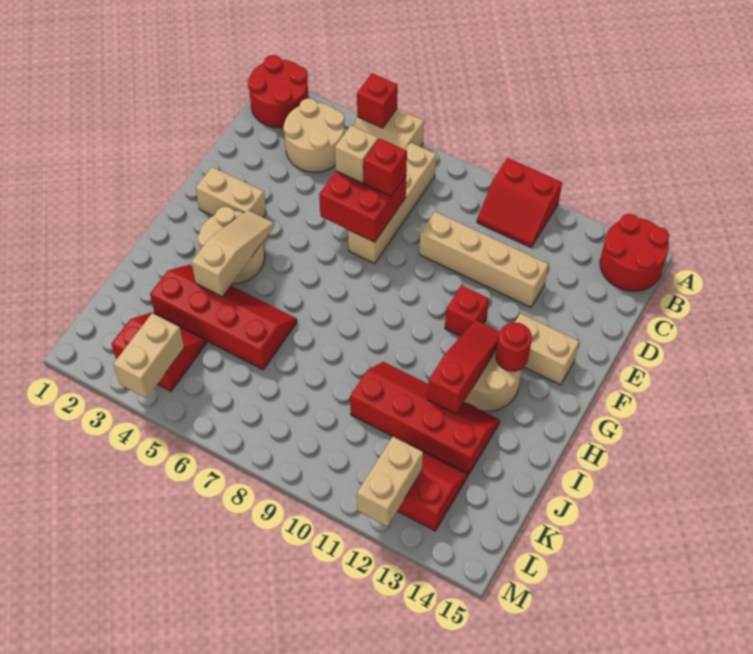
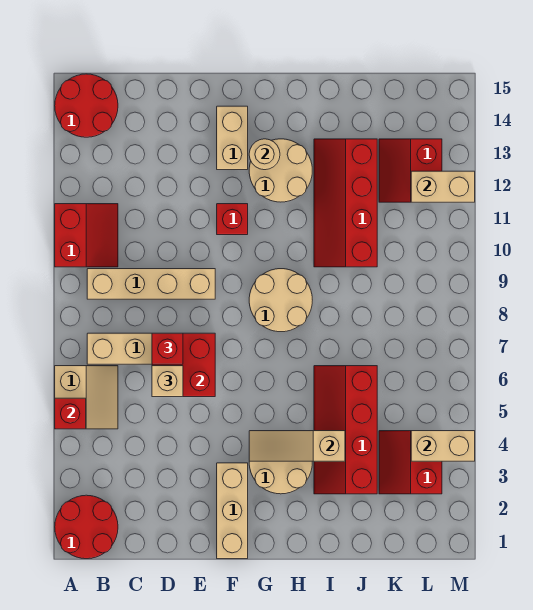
tan round brick B3:C4 level 1 -> tan round brick G8:H9 level 1
tan brick D9:D12 level 1 -> tan brick B9:E9 level 1
tan brick F2:F3 level 1 -> tan brick F1:F3 level 1
red slope G12:I12 level 2 top I -> none
red round brick G13 level 2 -> tan round brick G13 level 2

